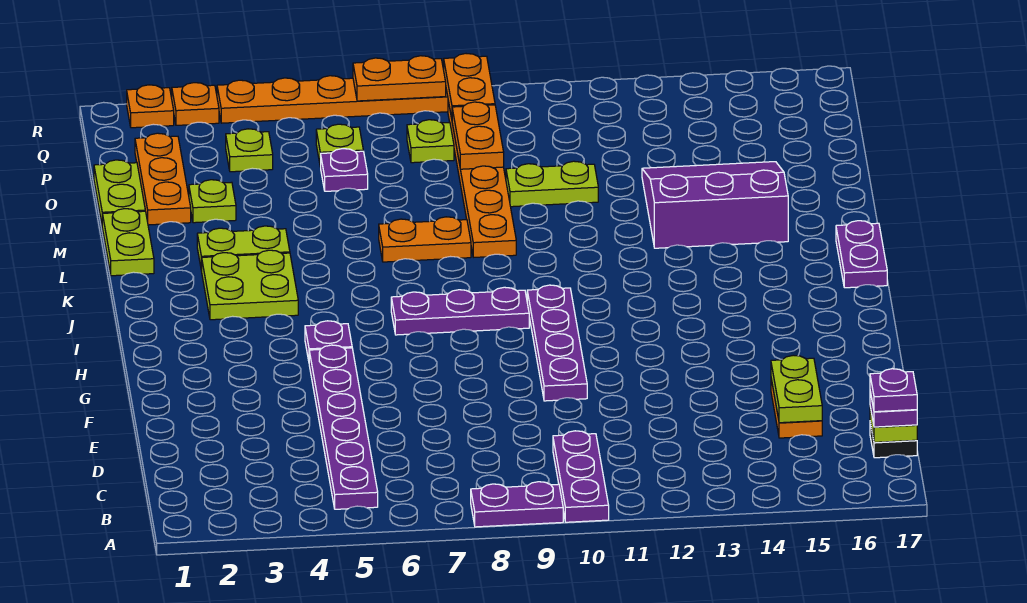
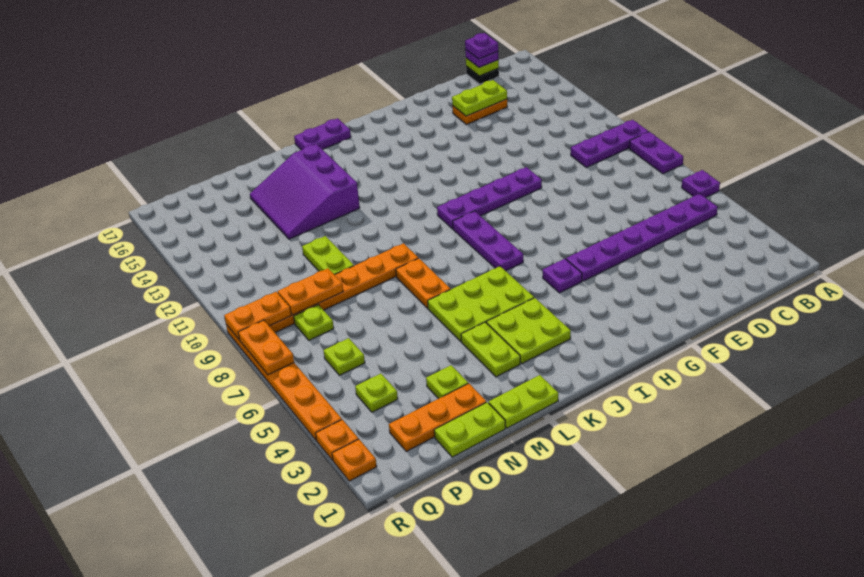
none -> lime plate J5:L6 level 1
purple plate O6 level 1 -> purple plate A6 level 1

